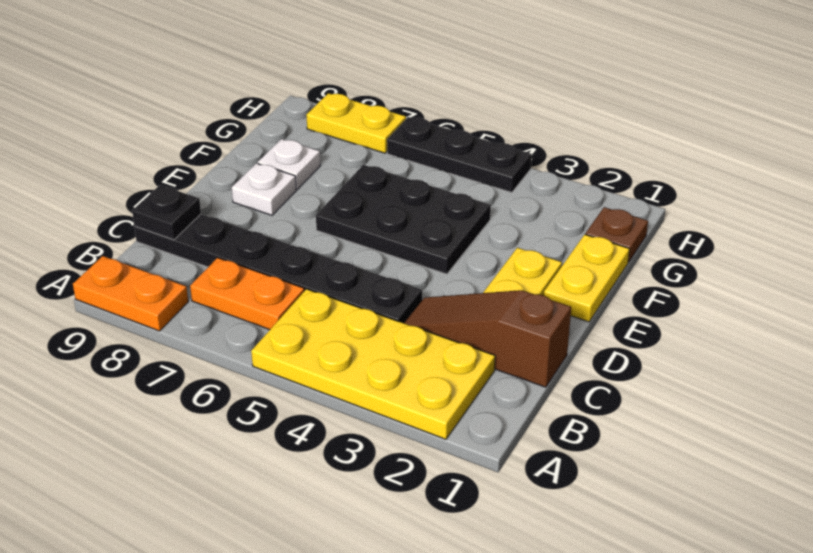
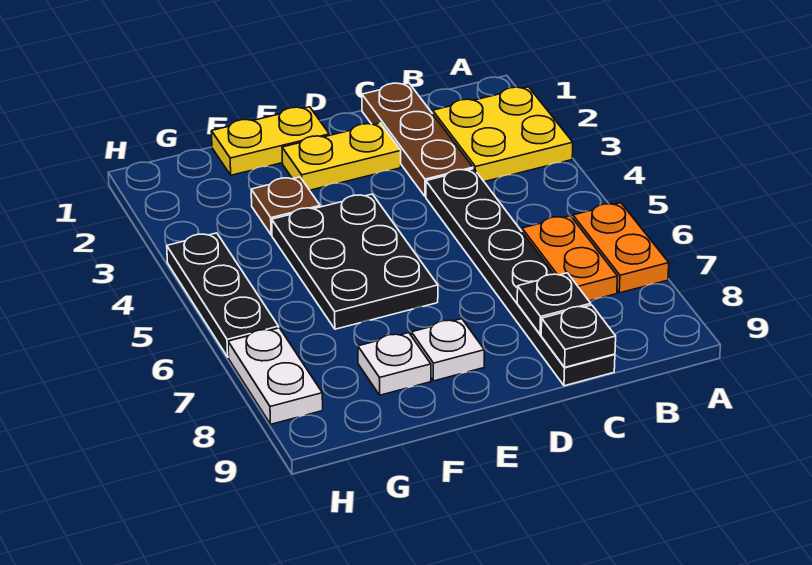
yellow plate A2:B5 level 1 -> yellow plate A2:B3 level 1
orange plate A8:A9 level 1 -> orange plate A6:A7 level 1
brown slope C1:C3 level 1 top 1 -> brown plate C1:C3 level 1
none -> black plate C8 level 2
brown plate G1 level 1 -> brown plate F3 level 1
yellow plate H7:H8 level 1 -> white plate H7:H8 level 1

